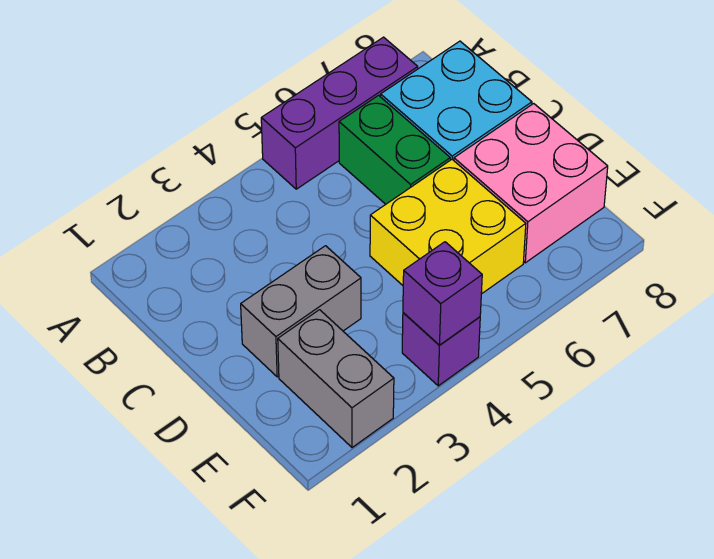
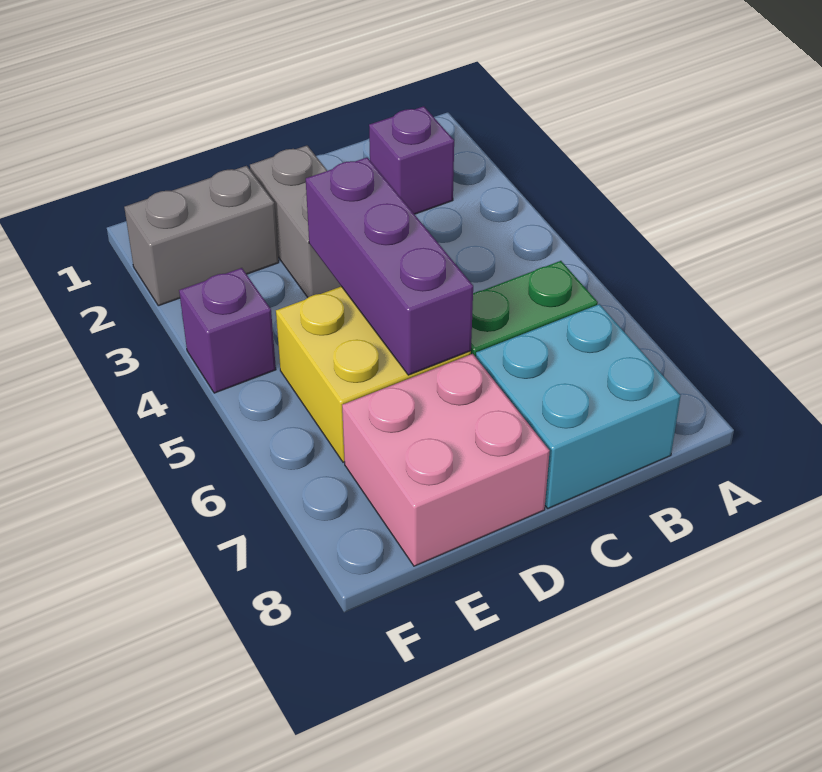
purple brick A5:A7 level 1 -> purple brick D4:D6 level 2
purple brick F4 level 2 -> purple brick B2 level 1

